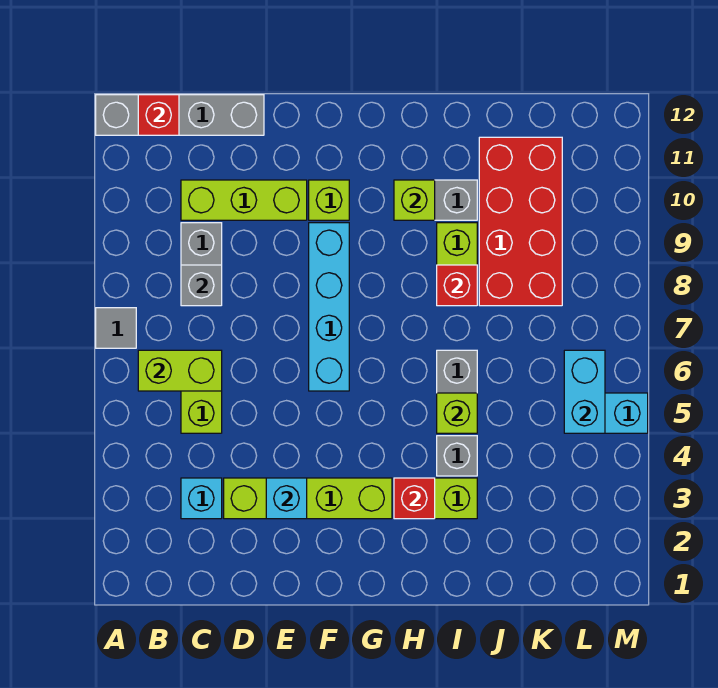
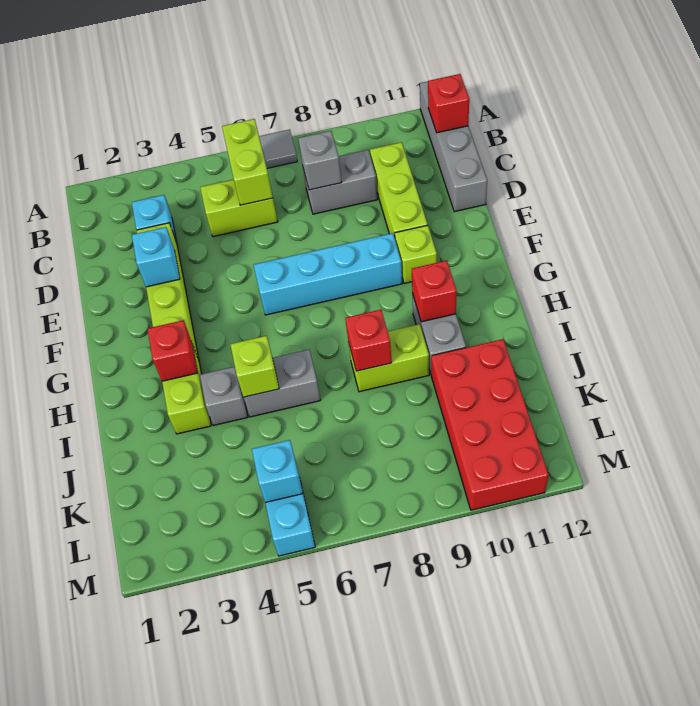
lime brick H10 level 2 -> red brick H10 level 2
red brick J8:K11 level 1 -> red brick J10:M11 level 1
cyan brick L5:L6 level 2 -> cyan brick L5 level 2

